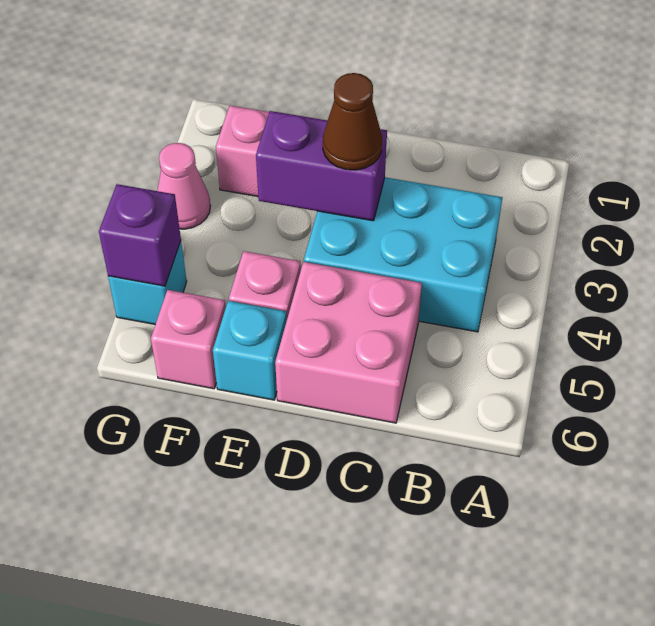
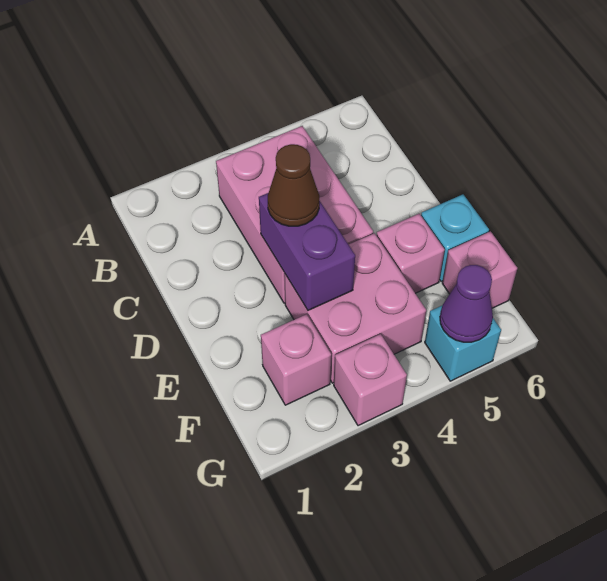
cyan brick B3:D4 level 1 -> pink brick B3:D4 level 1
pink brick C5:D6 level 1 -> pink brick E3:F4 level 1
pink cone G3 level 1 -> pink brick G3 level 1
purple brick G5 level 2 -> purple cone G5 level 2

